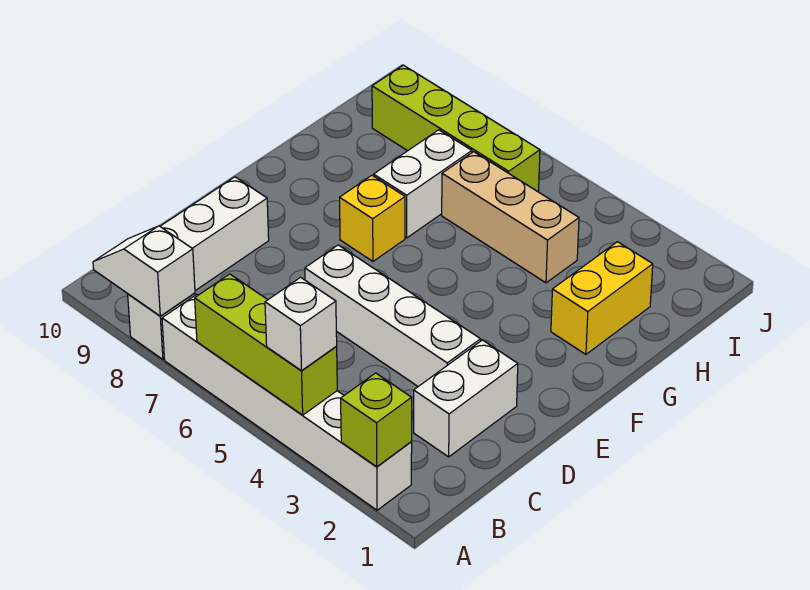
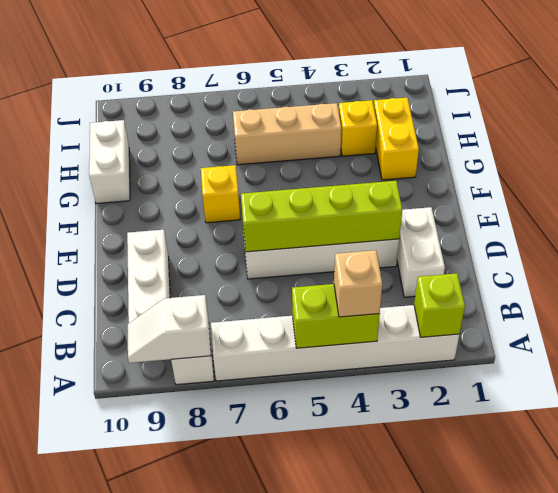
lime brick A4:A6 level 2 -> lime brick A4:A5 level 2
white brick A4 level 3 -> tan brick A4 level 3
white brick G7:H7 level 1 -> white brick G10:H10 level 1
none -> yellow brick H3 level 1
lime brick I6:I9 level 1 -> lime brick D3:D6 level 2

